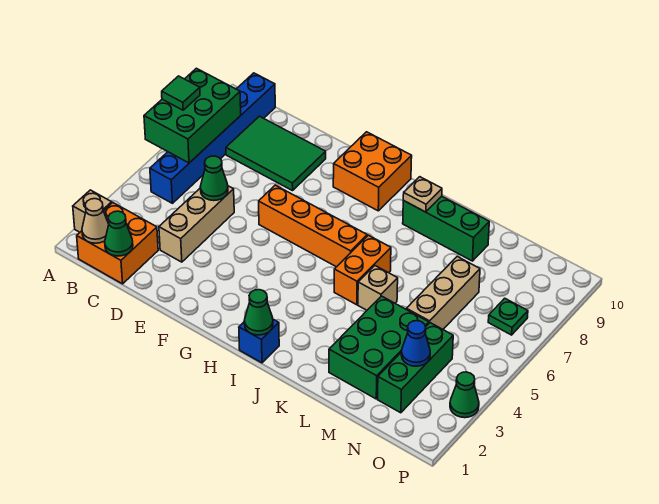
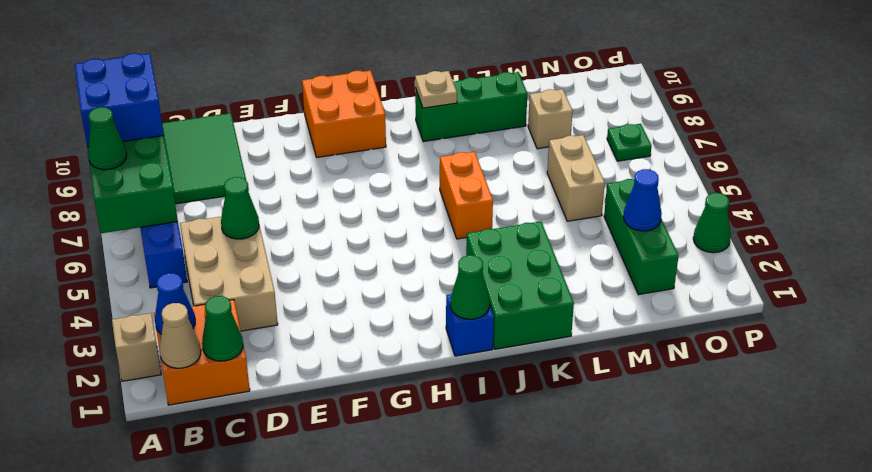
green tile A7 level 3 -> green cone A7 level 3
none -> blue brick A8:B9 level 3
none -> blue cone B2 level 2
green tile C8:E9 level 1 -> green tile C8:D10 level 1
tan brick D3:D5 level 1 -> tan brick C3:D5 level 1
orange brick F6:I6 level 1 -> none
tan brick K5 level 1 -> tan brick M8 level 1
green brick L2:M4 level 1 -> green brick J1:K3 level 1
tan brick M5:M7 level 1 -> tan brick M5:M6 level 1

